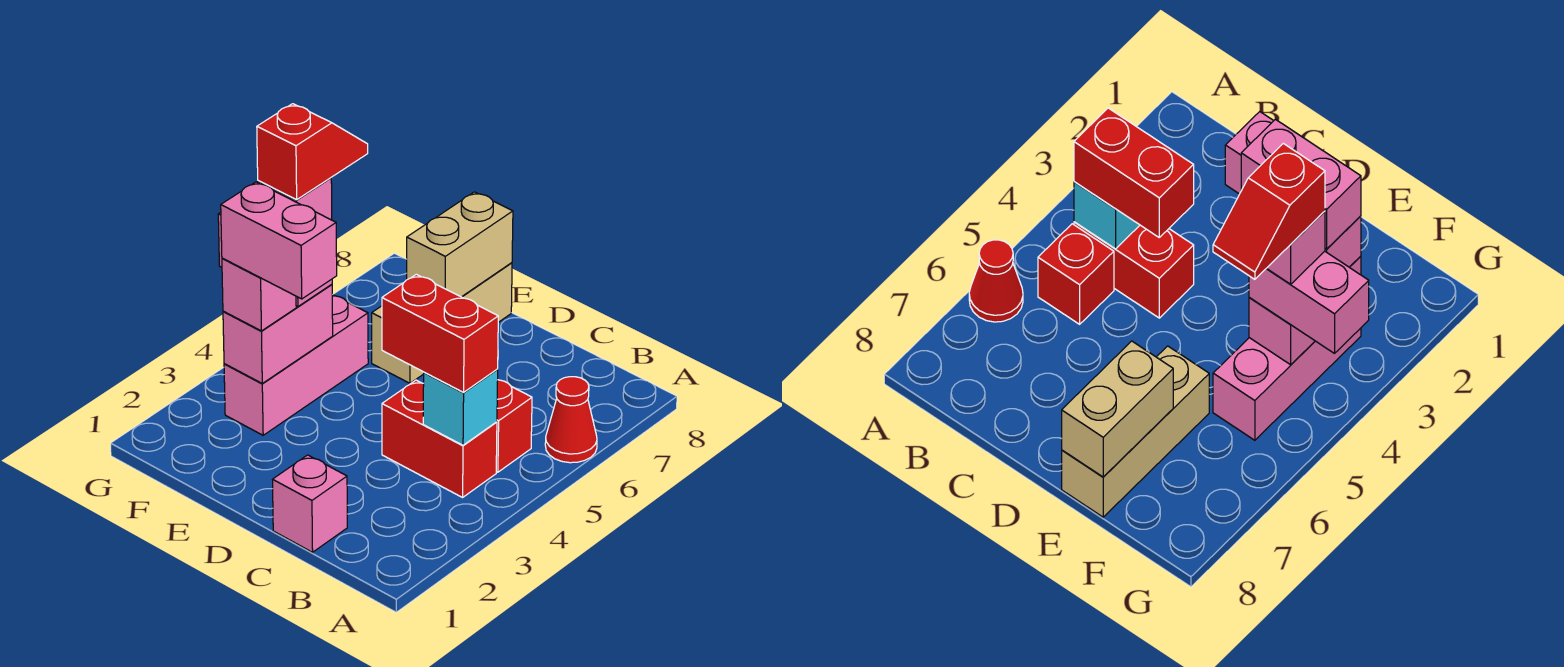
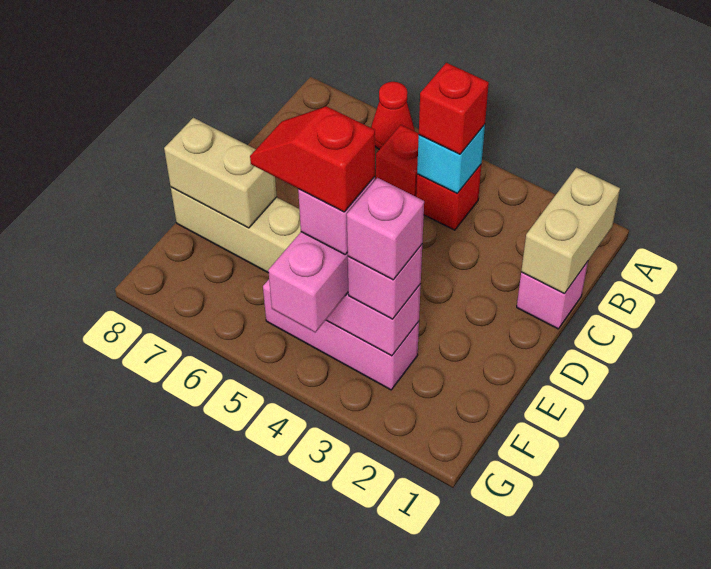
none -> tan brick B1:C1 level 2
red brick B4:C4 level 1 -> red brick B4 level 1
red brick B4:C4 level 3 -> red brick B4 level 3
pink brick E3:F3 level 4 -> pink brick F3 level 4

